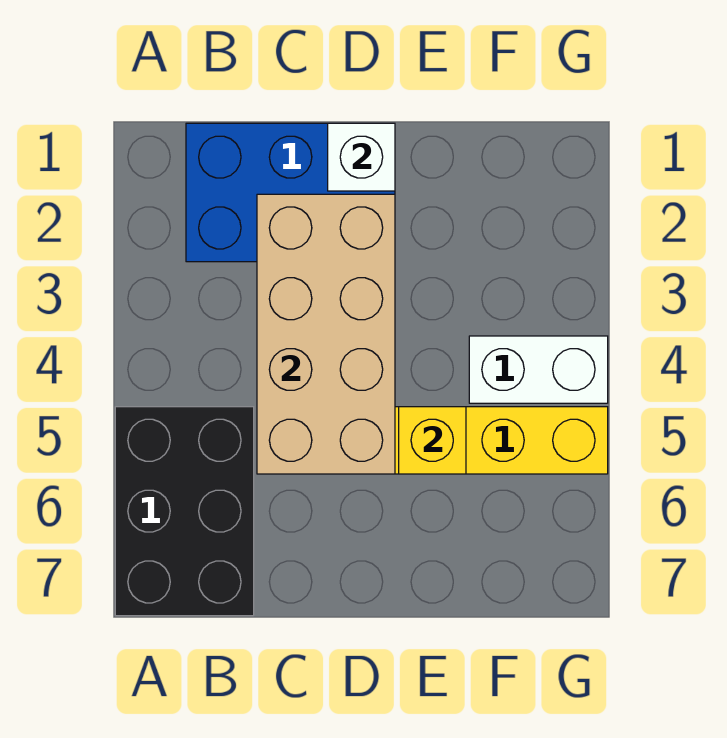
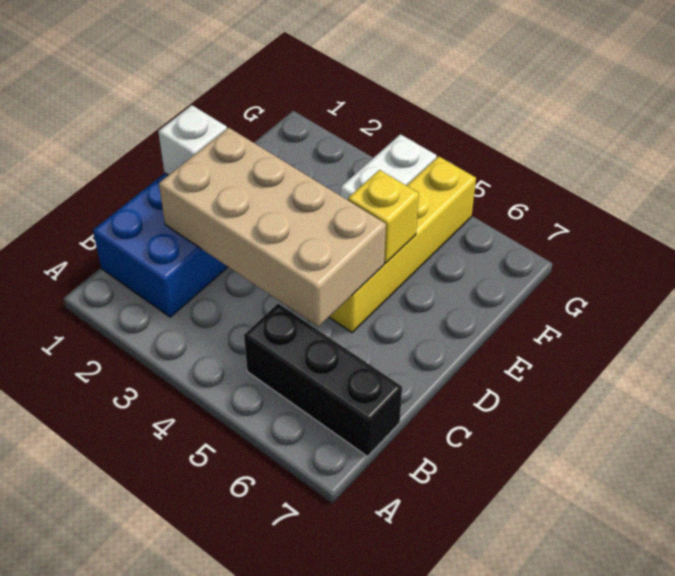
black brick A5:B7 level 1 -> black brick B5:B7 level 1

